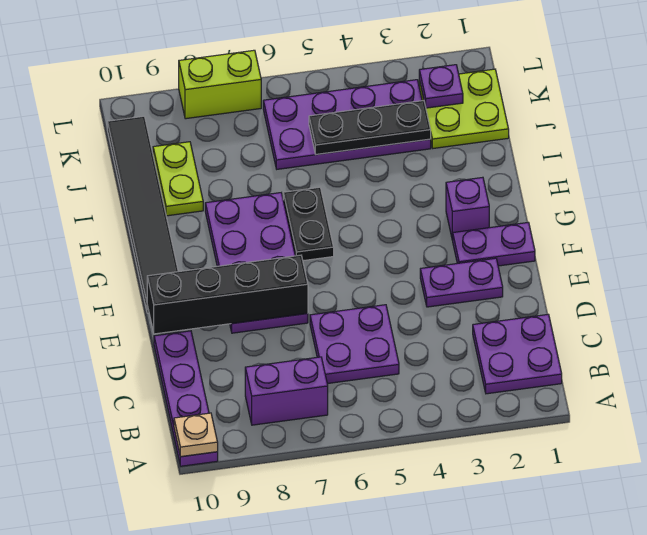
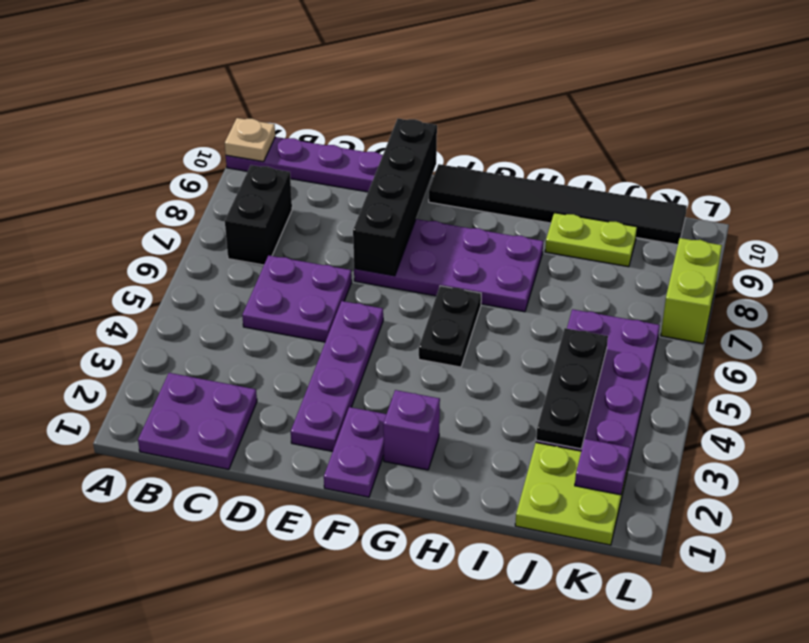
purple brick B7:B8 level 1 -> black brick B7:B8 level 1
purple plate E2:E3 level 1 -> purple plate E2:E5 level 1
black plate G6:H6 level 1 -> black plate G5:G6 level 1

